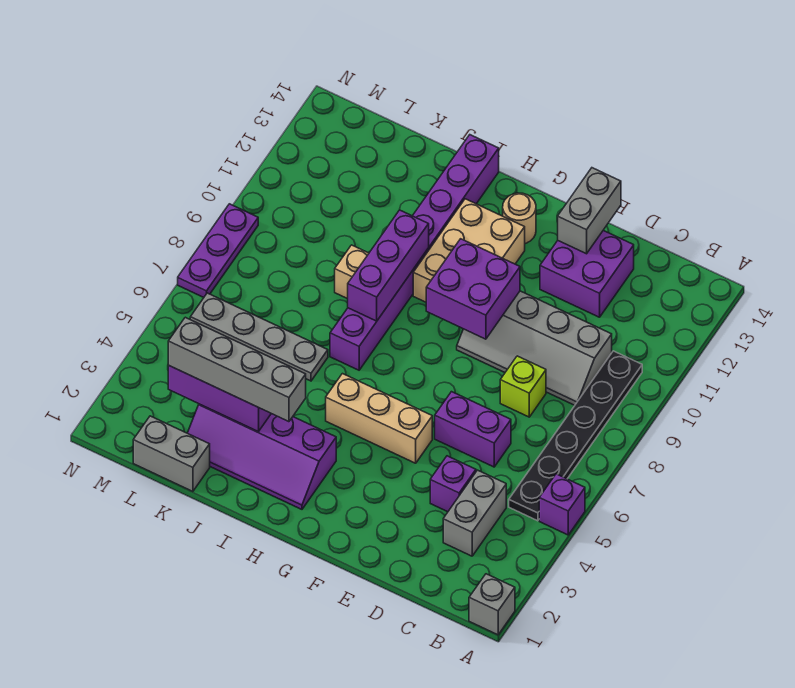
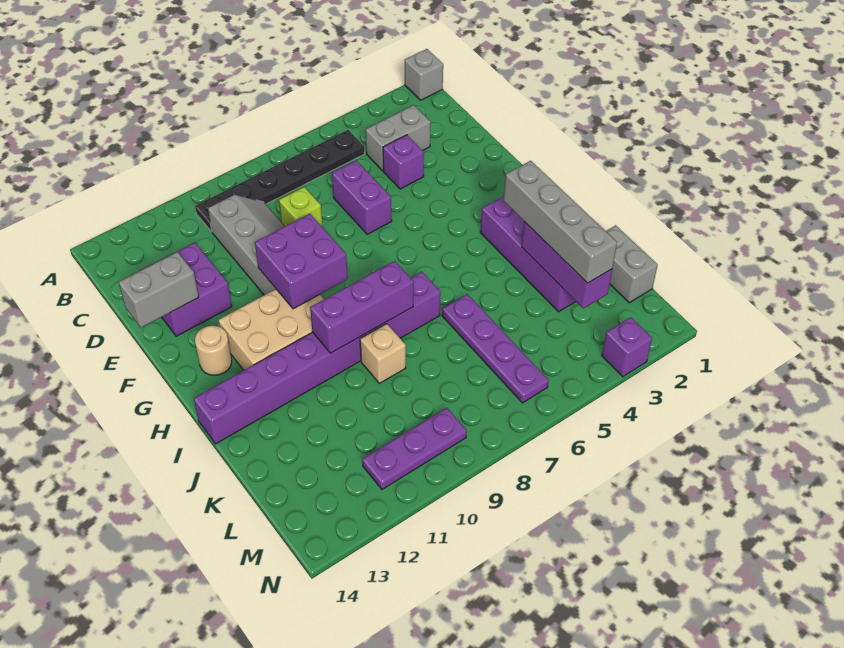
purple brick A5 level 1 -> purple brick N3 level 1
tan brick F5:H5 level 1 -> none
grey plate J6:M6 level 1 -> purple plate J6:M6 level 1
purple plate N7:N9 level 1 -> purple plate M9:M11 level 1

